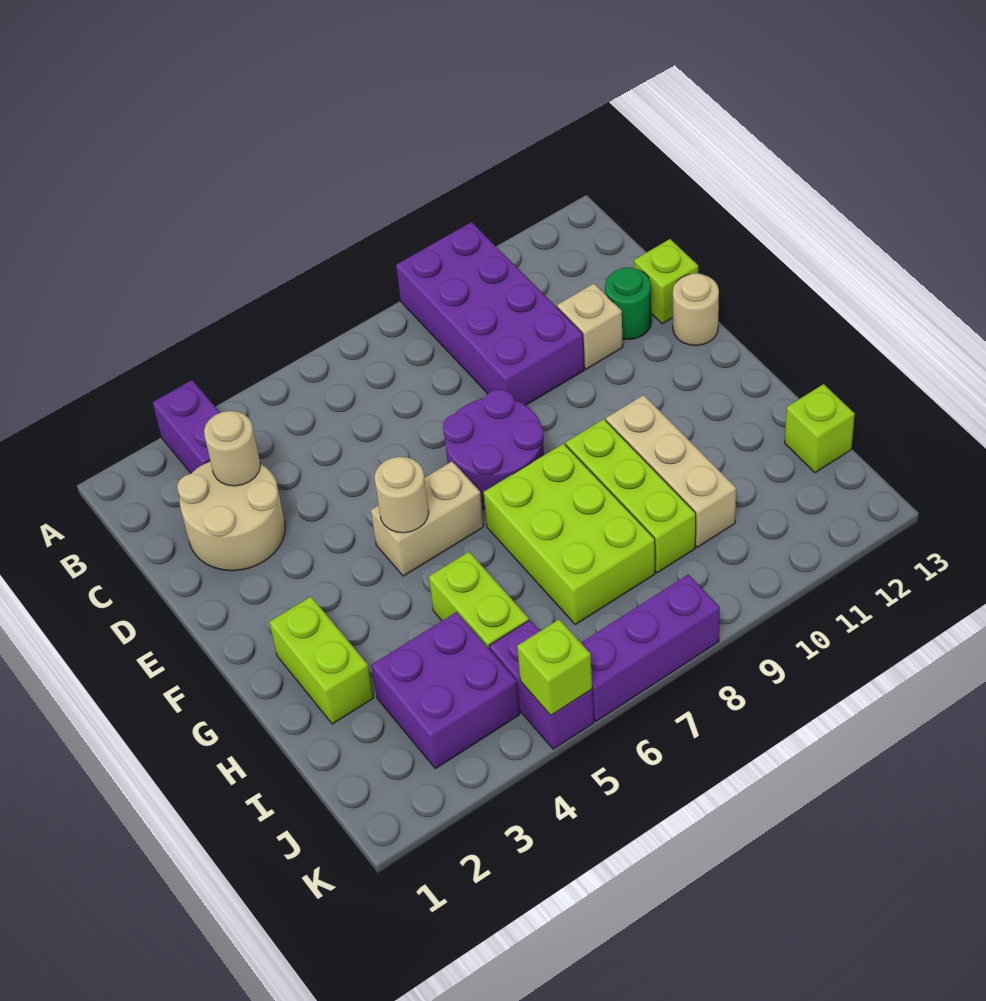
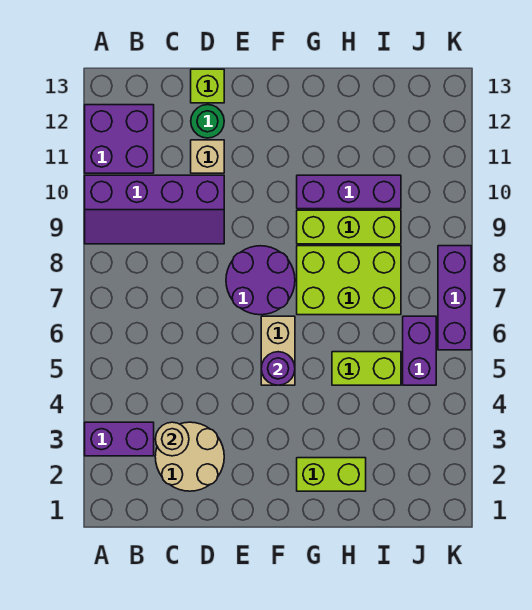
purple brick A9:D10 level 1 -> purple slope A9:D10 level 1 top 10
tan round brick E13 level 1 -> none
tan round brick F5 level 2 -> purple round brick F5 level 2
tan brick G10:I10 level 1 -> purple brick G10:I10 level 1
purple brick I3:J4 level 1 -> purple brick A11:B12 level 1
lime brick I13 level 1 -> none
purple brick J5:K5 level 1 -> purple brick J5:J6 level 1
lime brick K5 level 2 -> none

